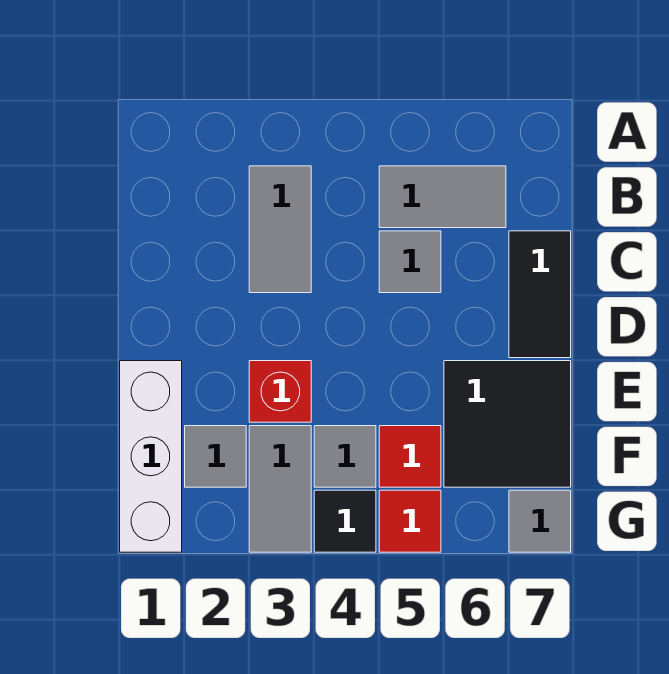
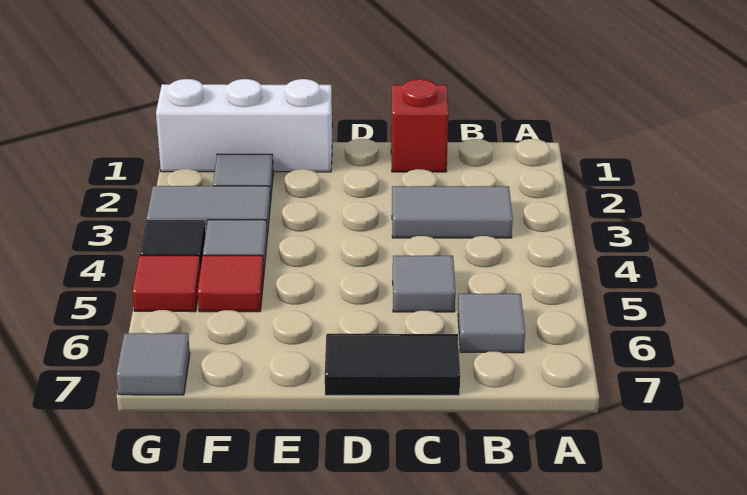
grey tile B5:B6 level 1 -> grey tile B6 level 1
red brick E3 level 1 -> red brick C1 level 1
black tile E6:F7 level 1 -> none

